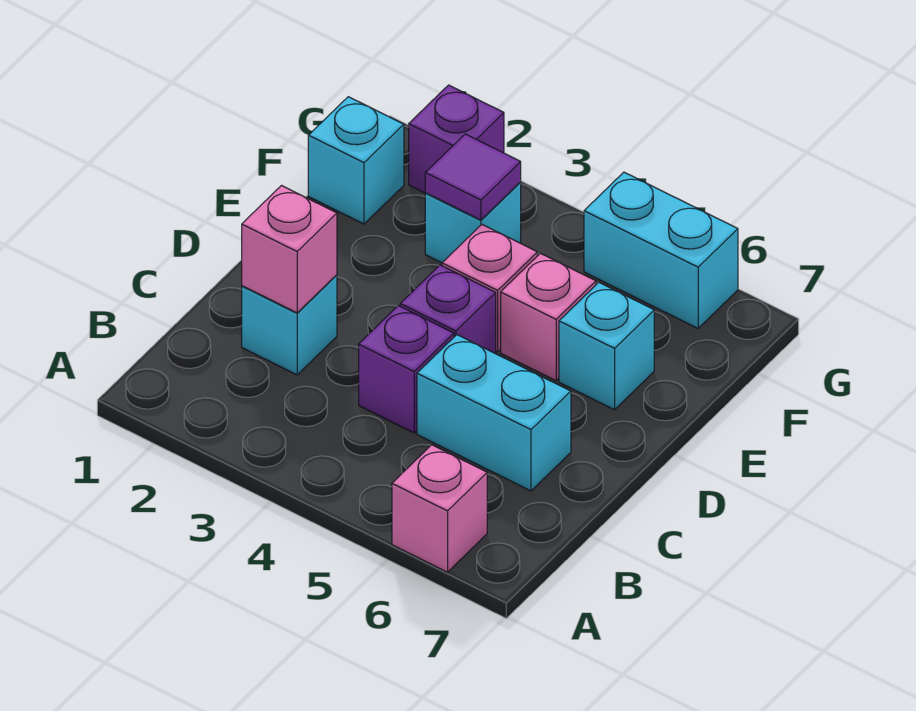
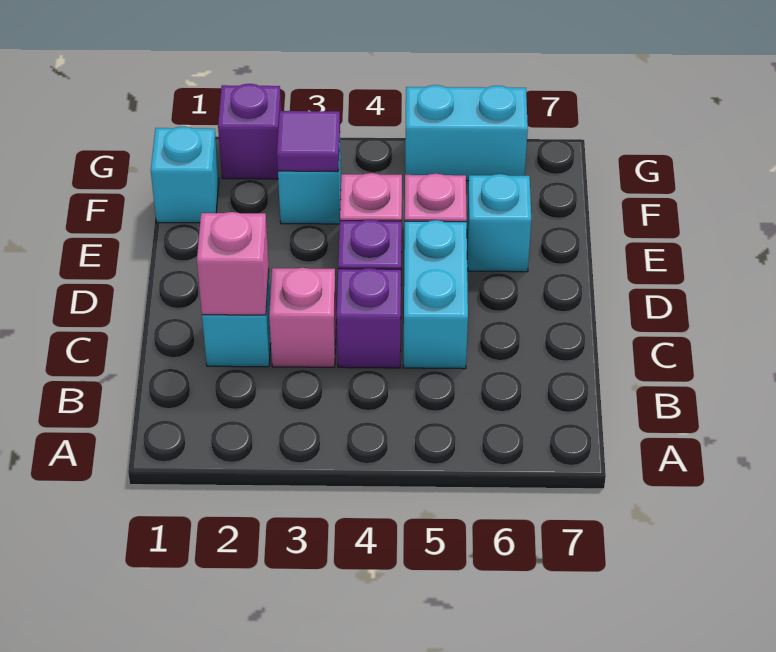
pink brick A6 level 1 -> pink brick C3 level 1
cyan brick C5:C6 level 1 -> cyan brick C5:D5 level 1

